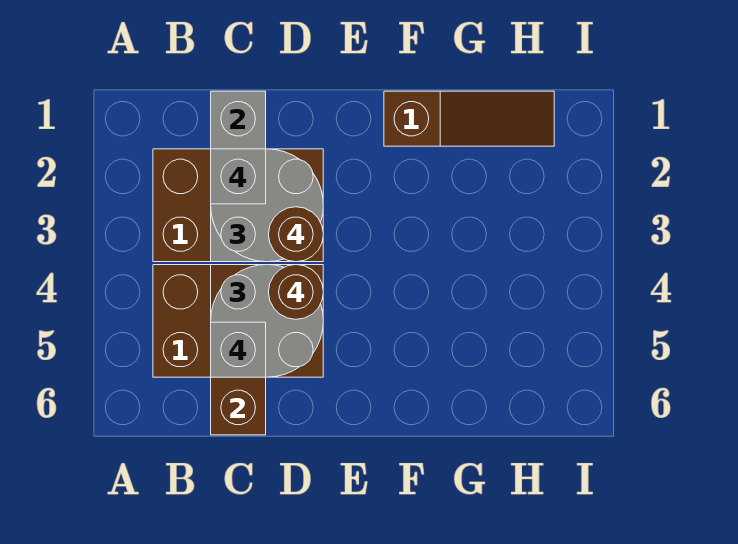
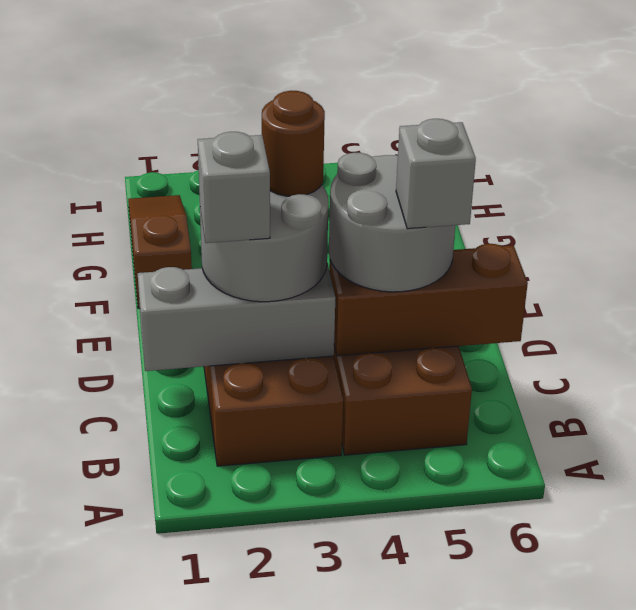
brown round brick D4 level 4 -> none

